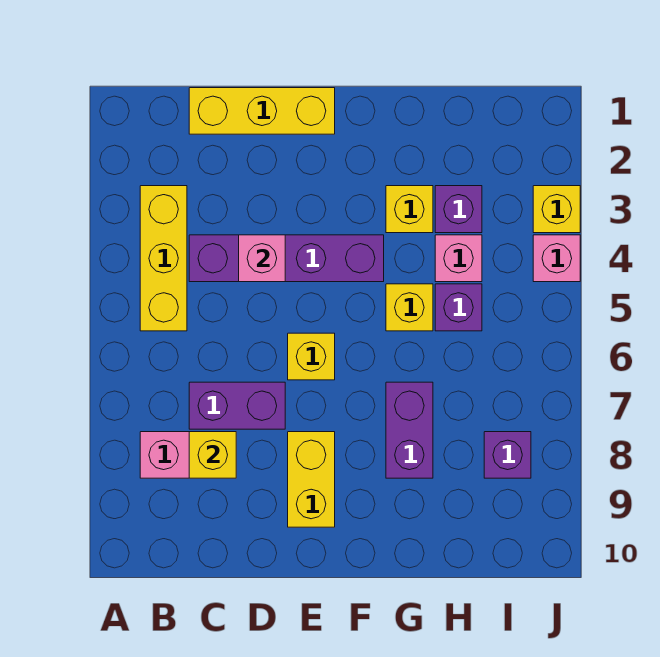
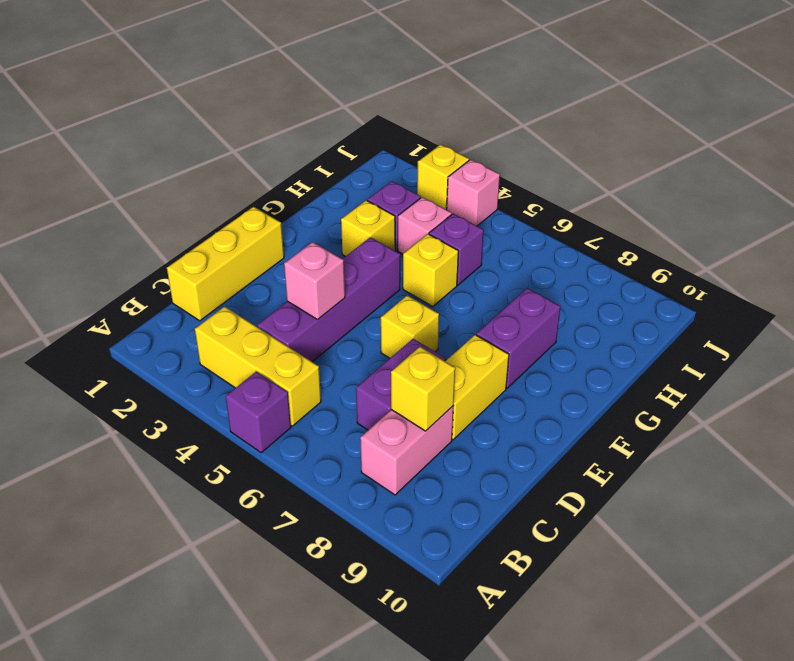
yellow brick E8:E9 level 1 -> yellow brick D8:E8 level 1
purple brick G7:G8 level 1 -> purple brick F8:G8 level 1
purple brick I8 level 1 -> purple brick A5 level 1

